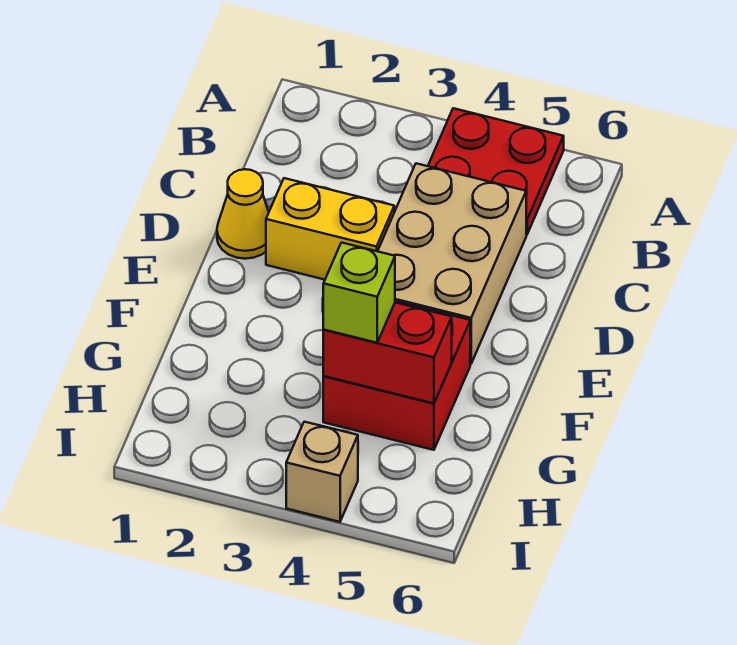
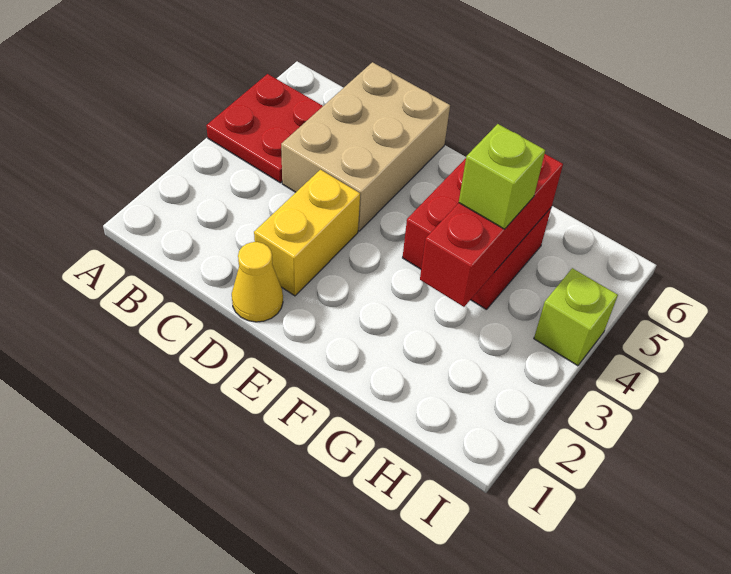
tan brick C4:E5 level 1 -> tan brick C4:D6 level 1
red brick G4:G5 level 2 -> red brick G3:G5 level 2
tan brick I4 level 1 -> lime brick I4 level 1

